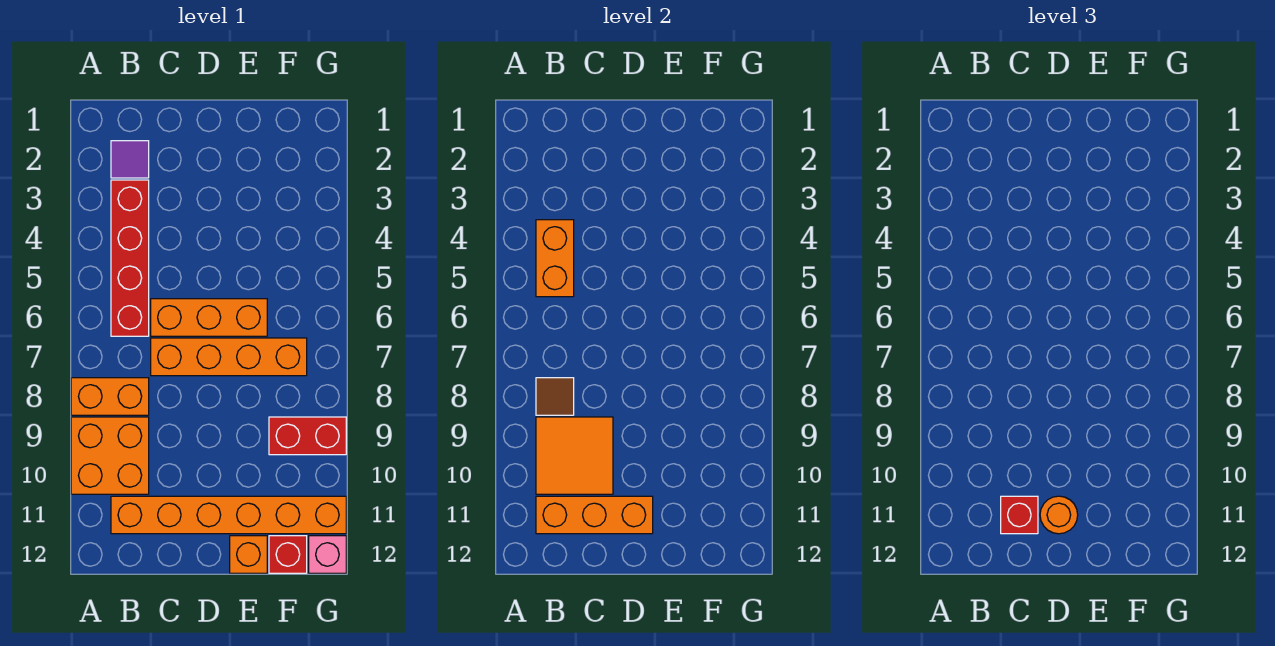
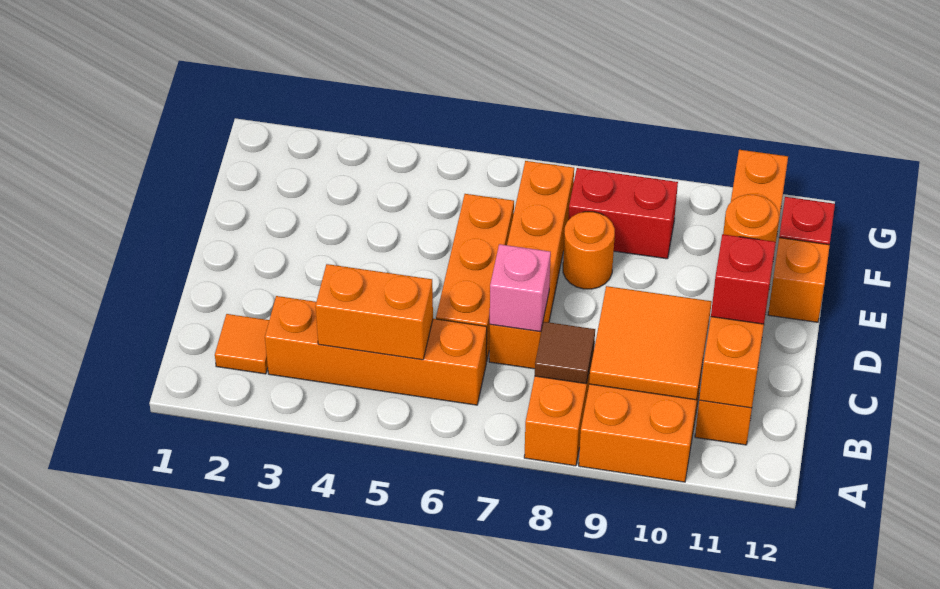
purple tile B2 level 1 -> orange tile B2 level 1
red brick B3:B6 level 1 -> orange brick B3:B6 level 1
none -> orange round brick E8 level 1
red brick F9:G9 level 1 -> red brick F8:F9 level 1
pink brick G12 level 1 -> pink brick C7 level 2

